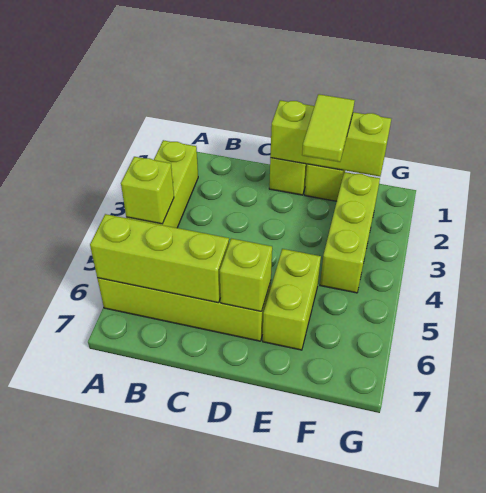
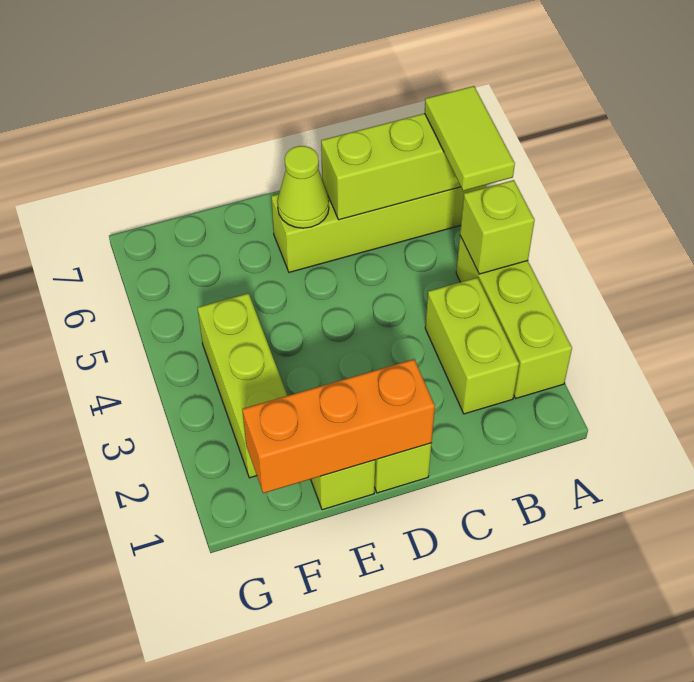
lime brick D1:F1 level 2 -> orange brick D1:F1 level 2
lime brick D6 level 2 -> lime cone D6 level 2
lime tile E1:E2 level 3 -> lime tile A5:A6 level 3
lime brick E5:E6 level 1 -> lime brick B2:B3 level 1

